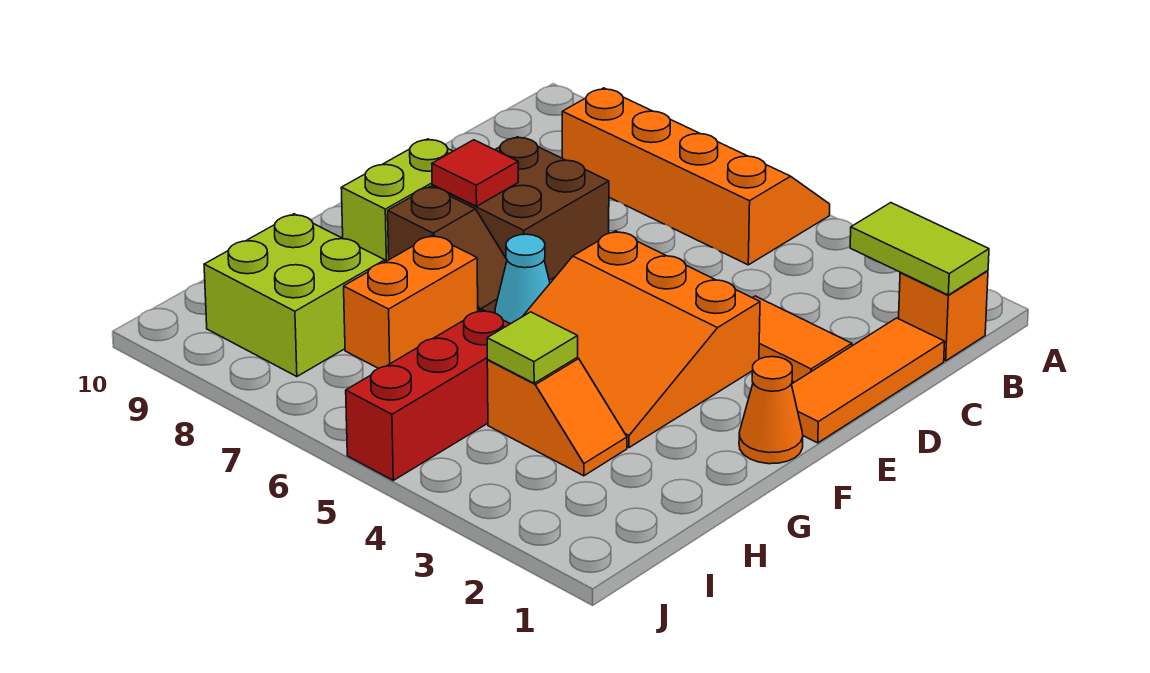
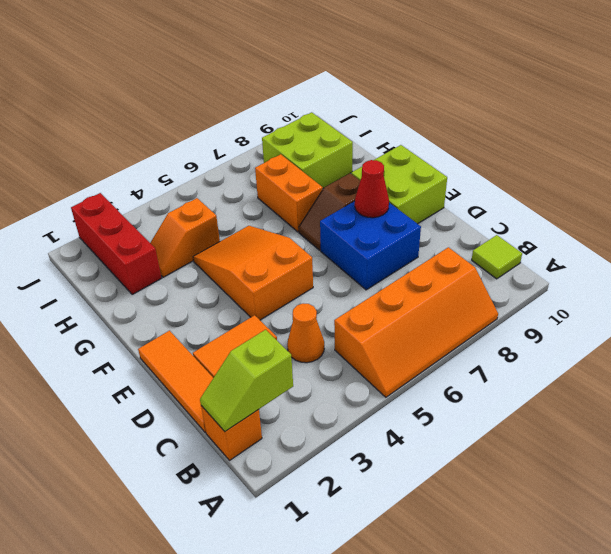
lime tile B1:B2 level 2 -> lime slope B1:B2 level 2 top 2
brown brick D7:E8 level 1 -> blue brick D7:E8 level 1
orange slope E3:G5 level 1 top E -> orange slope E4:G5 level 1 top E
red tile E8 level 2 -> red cone E8 level 2
lime brick E9:F9 level 1 -> lime brick E9:F10 level 1
orange cone F1 level 1 -> orange cone C4 level 1
cyan cone F6 level 1 -> none
lime tile H4 level 2 -> lime tile B10 level 1
red brick H5:J5 level 1 -> red brick H2:J2 level 1

